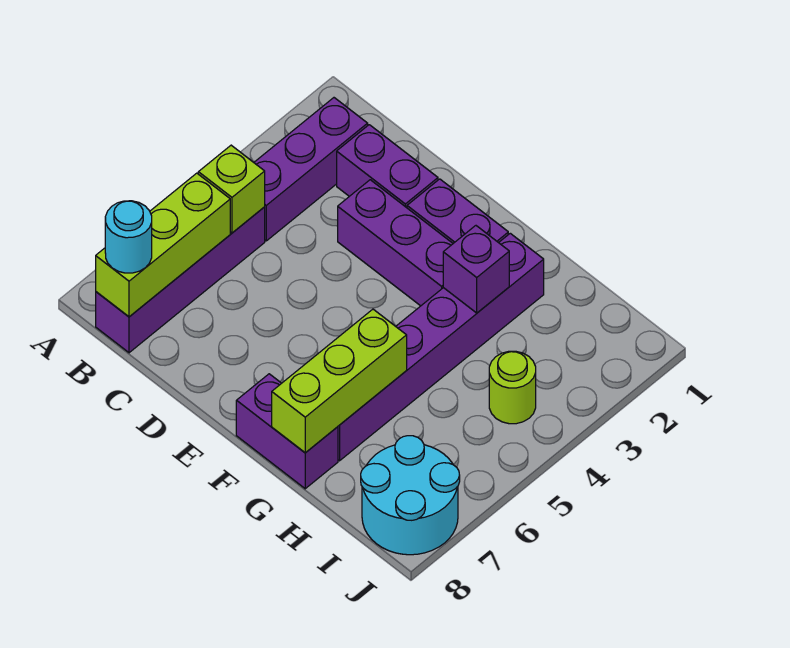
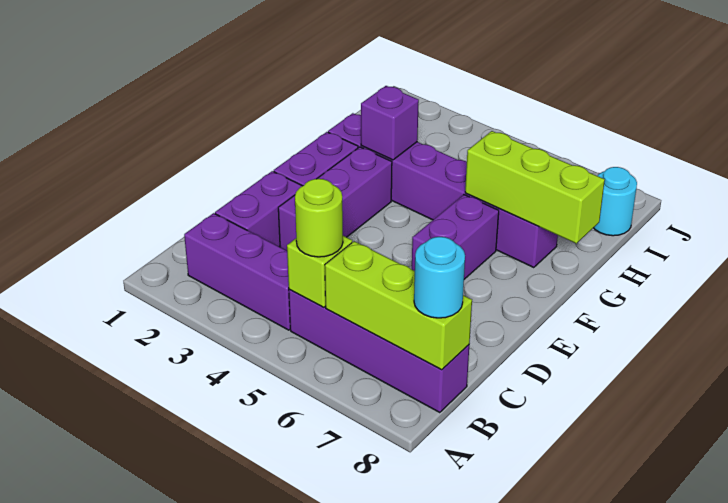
purple brick F8:G8 level 1 -> purple brick E6:F6 level 1
lime round brick I4 level 1 -> lime round brick B5 level 3
cyan round brick I7:J8 level 1 -> cyan round brick I8 level 1

